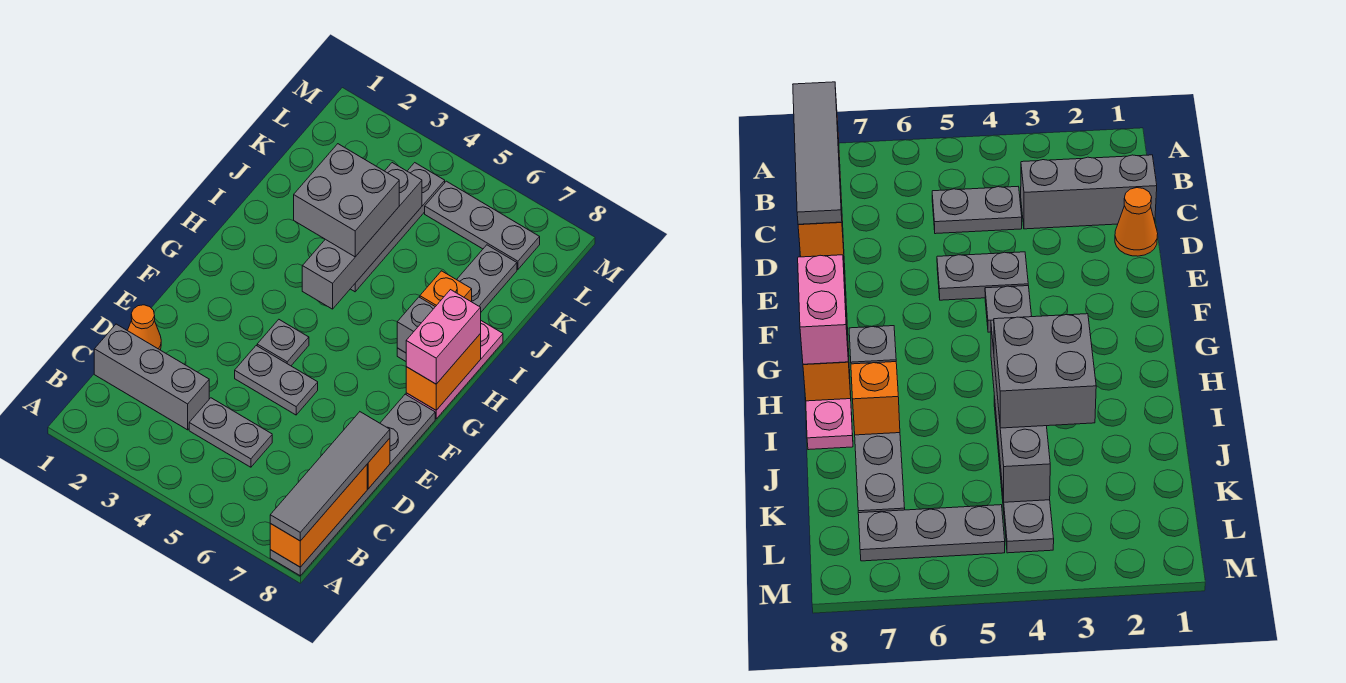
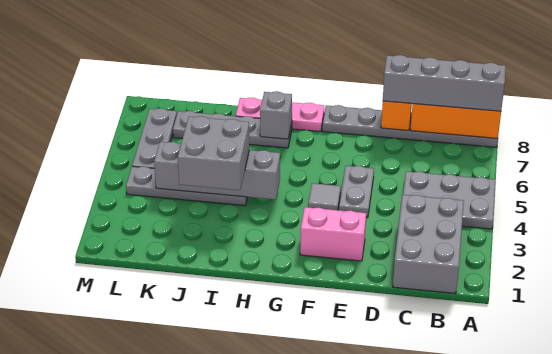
grey tile A8:D8 level 3 -> grey brick A8:D8 level 3
grey brick C1:C3 level 1 -> grey brick B1:C3 level 1
grey plate C4:C5 level 1 -> grey plate A4:C5 level 1
orange cone D1 level 1 -> none
grey plate F4 level 1 -> grey tile F4 level 1
orange brick G8:H8 level 2 -> none
pink brick G8:H8 level 3 -> pink brick E2:F2 level 1
orange brick I7 level 2 -> none

